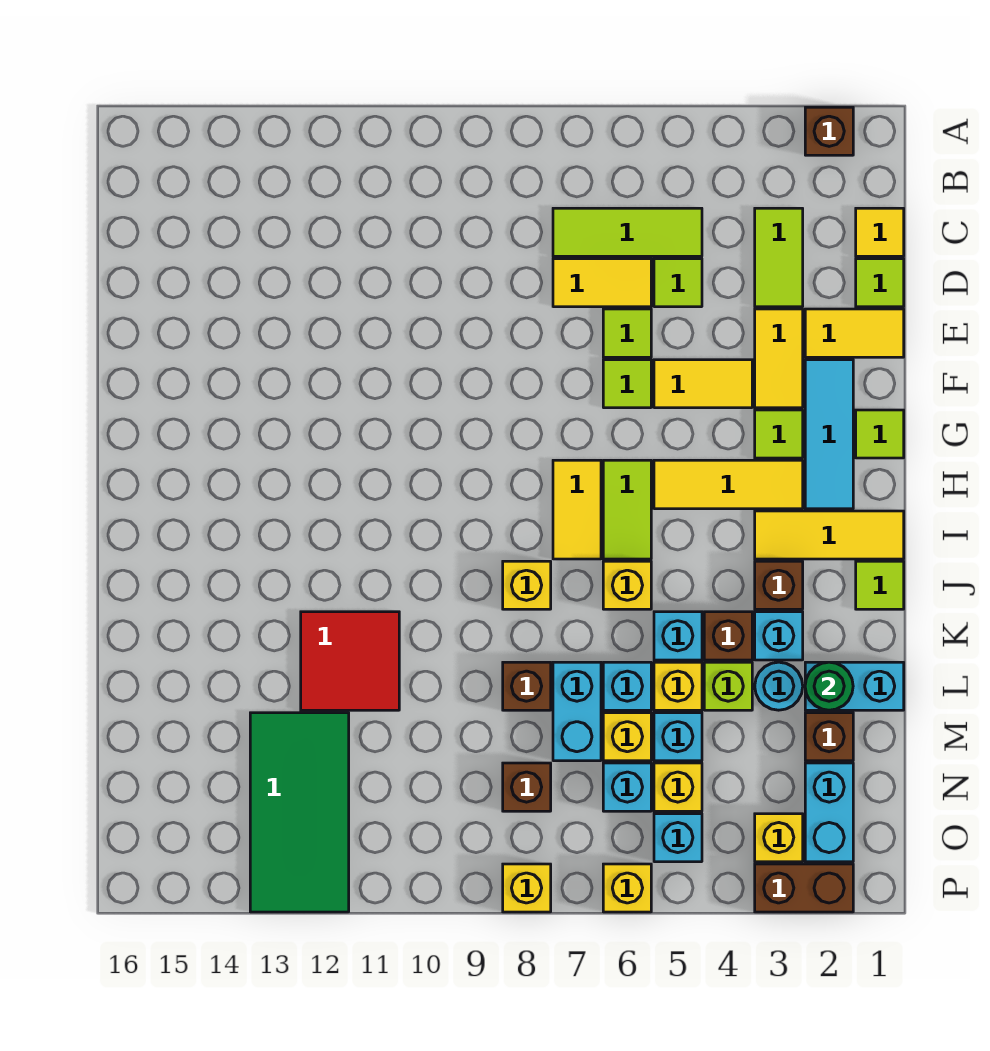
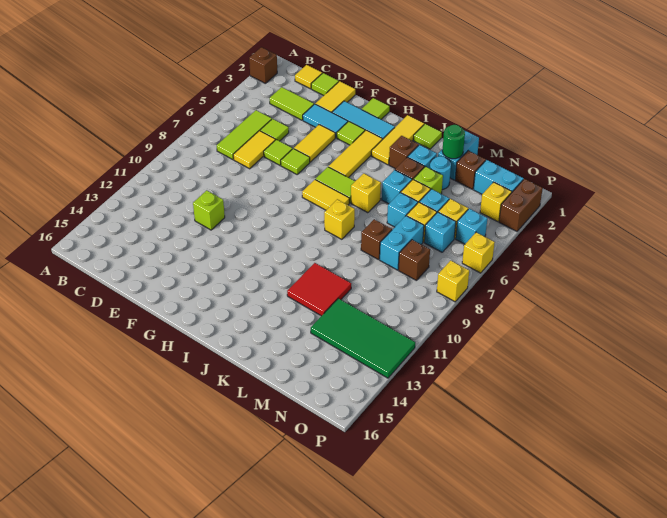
yellow tile E3:F3 level 1 -> cyan tile E3:F3 level 1
none -> lime brick E11 level 1
cyan brick L7:M7 level 1 -> cyan brick M7:M8 level 1

